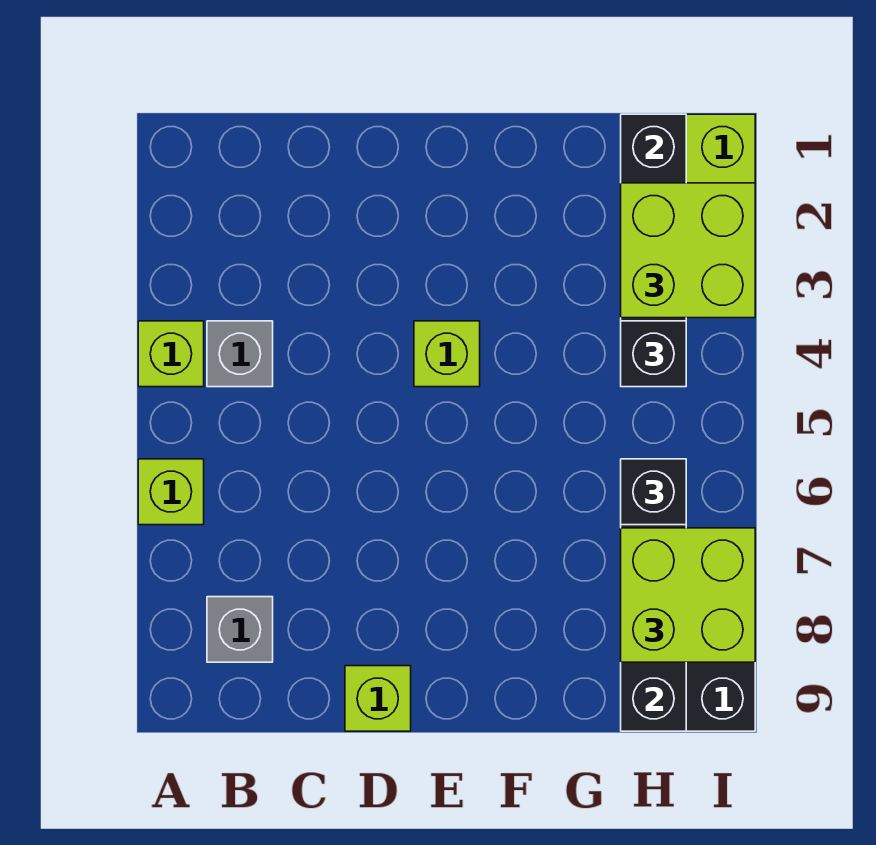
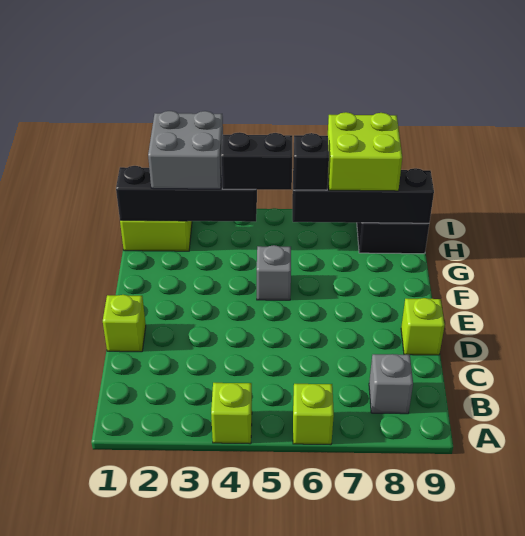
grey brick B4 level 1 -> grey brick F5 level 1
lime brick E4 level 1 -> lime brick D1 level 1
lime brick H2:I3 level 3 -> grey brick H2:I3 level 3
black brick H4 level 3 -> black brick H4:H5 level 3

